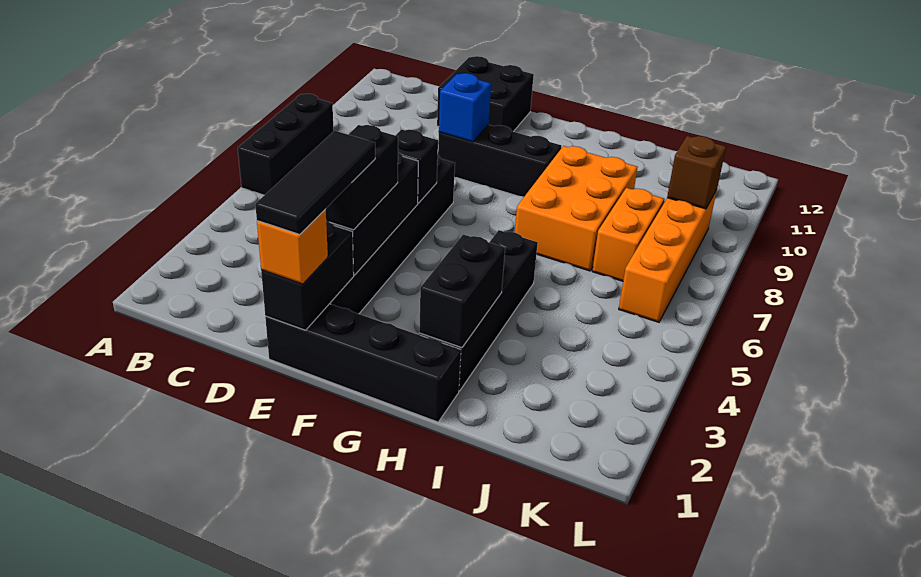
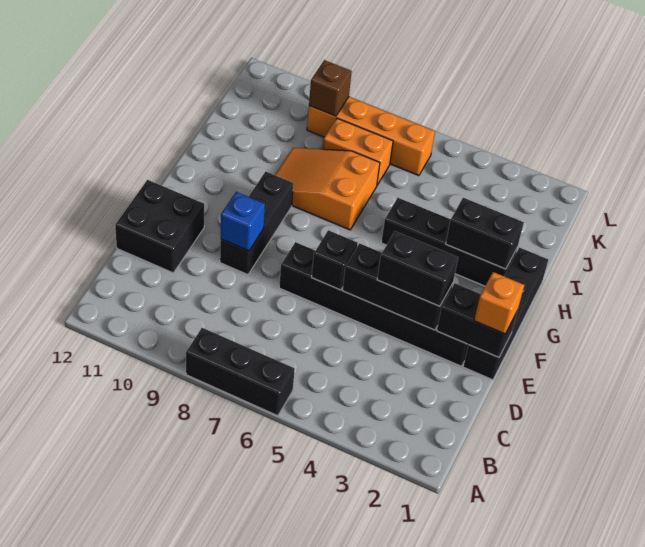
black tile E1:E3 level 4 -> none
orange brick H7:I9 level 1 -> orange slope H7:I9 level 1 top 7

